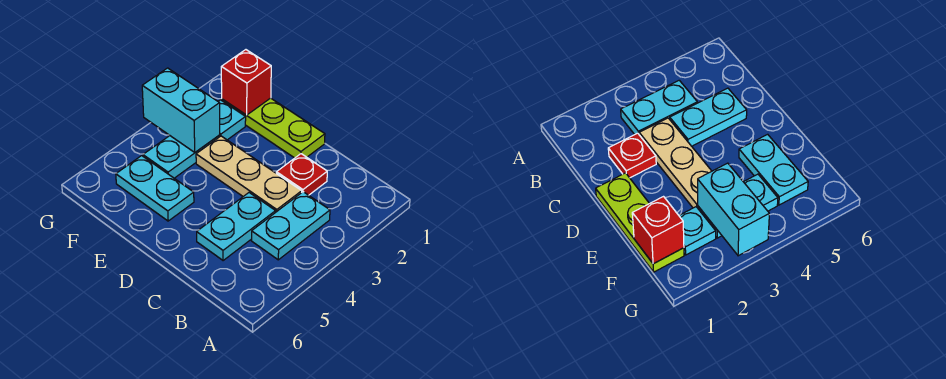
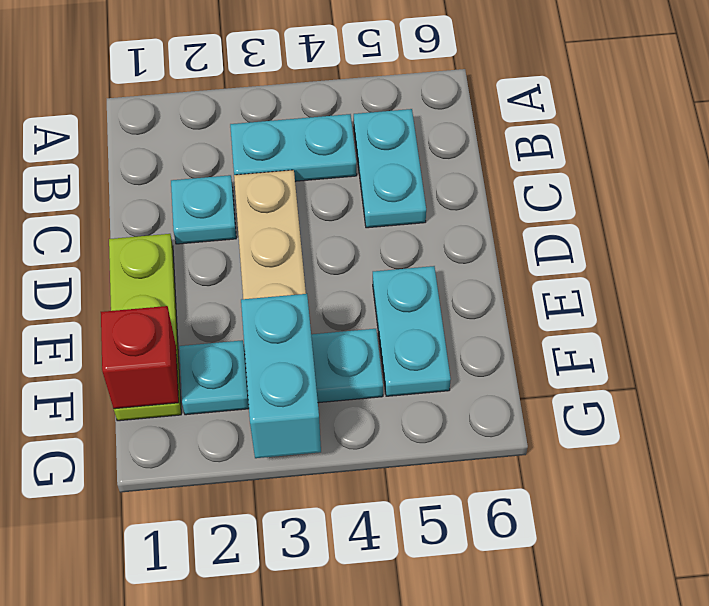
red plate C2 level 1 -> cyan plate C2 level 1
cyan plate C4:C5 level 1 -> cyan plate B5:C5 level 1

